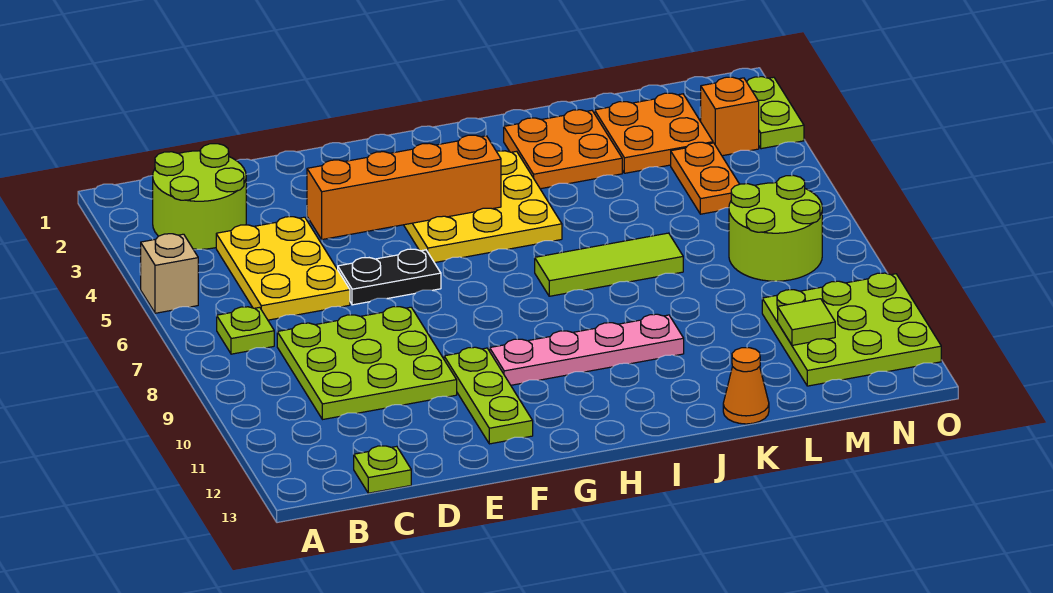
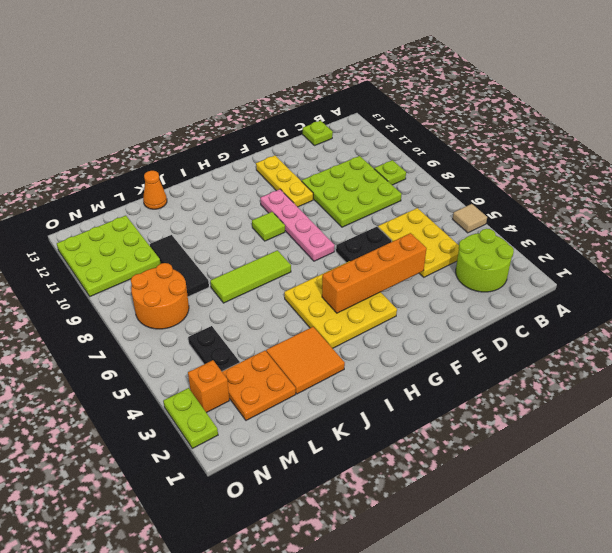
tan brick A5 level 1 -> tan tile A5 level 1
lime plate B7 level 1 -> lime plate B9 level 1
lime plate F10:F12 level 1 -> yellow plate F10:F12 level 1
pink plate G10:J10 level 1 -> pink plate G7:G10 level 1
orange plate J2:K3 level 1 -> orange tile J2:K3 level 1
none -> black tile L8:L10 level 1
orange plate M4:M5 level 1 -> black plate M4:M5 level 1
lime round brick M7:N8 level 1 -> orange round brick M7:N8 level 1
lime tile M11 level 2 -> lime tile H9 level 1

